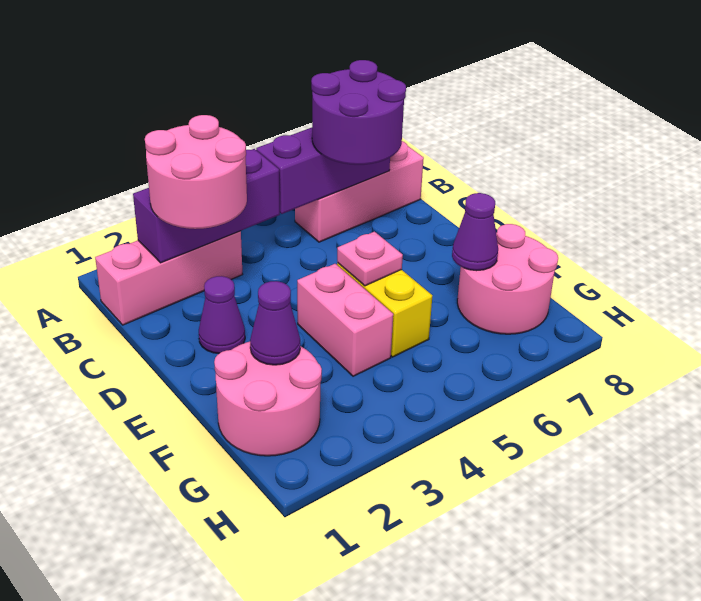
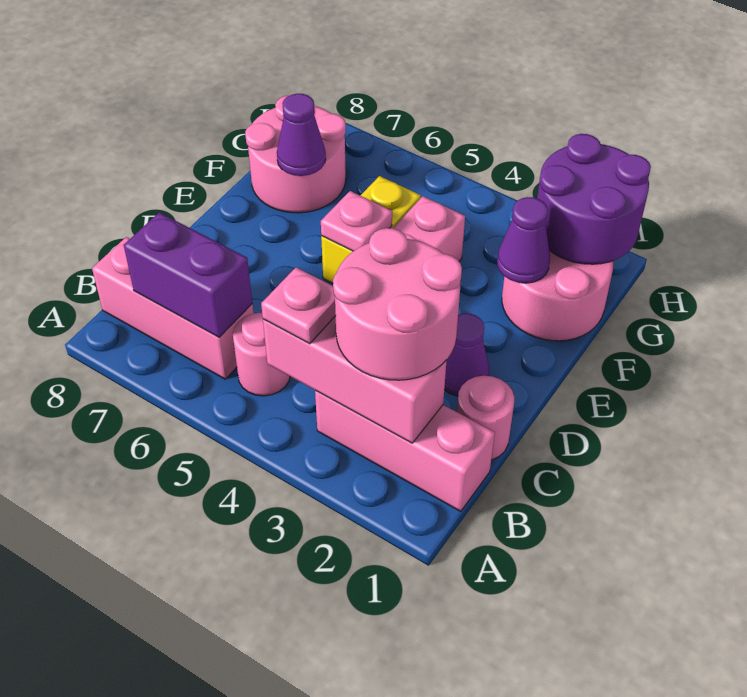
purple brick B2:B4 level 2 -> pink brick B2:B4 level 2
none -> pink plate B4 level 3
none -> pink round brick B5 level 1
purple brick B5:B7 level 2 -> purple brick B6:B7 level 2
purple round brick B6:C7 level 3 -> purple round brick G1:H2 level 2
none -> pink round brick C1 level 1

